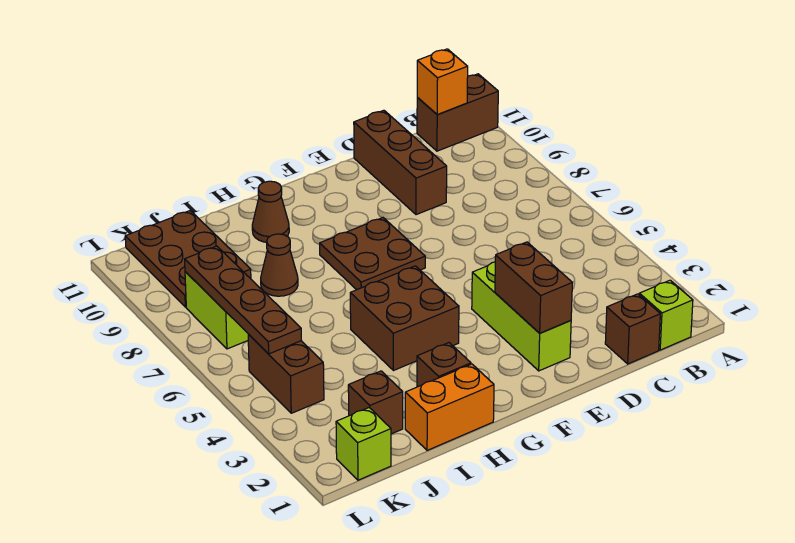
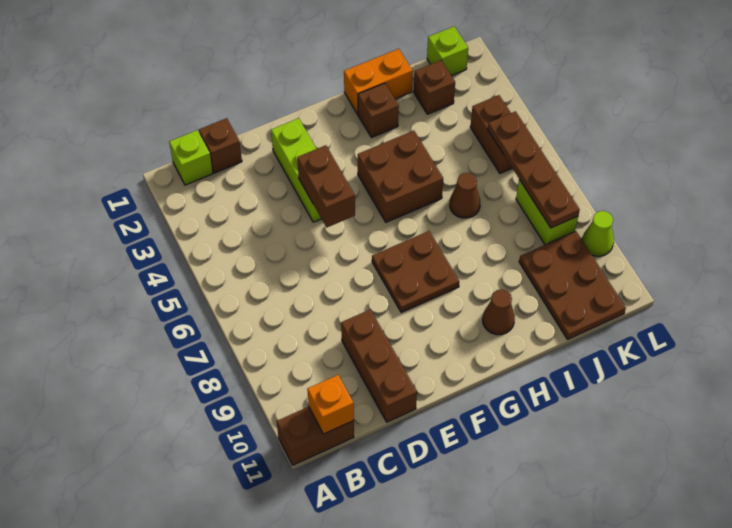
brown brick E2:E3 level 2 -> brown brick E4:E5 level 2
brown cone I8 level 1 -> brown cone I6 level 1
none -> lime cone L9 level 1

